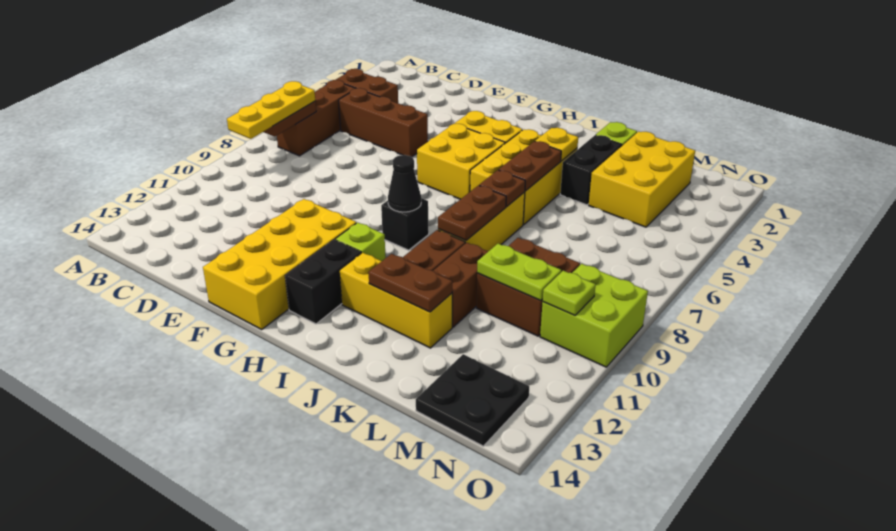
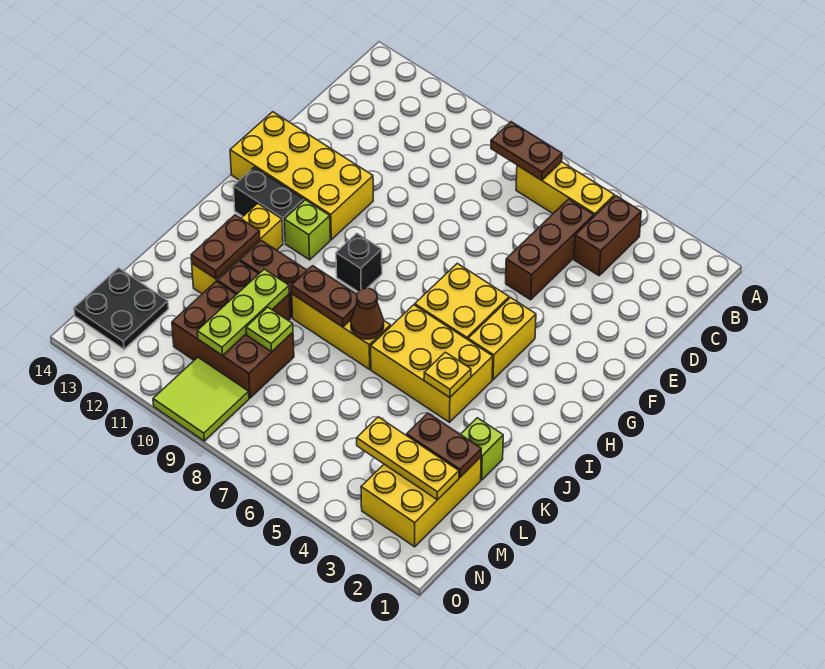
brown brick B5:B7 level 1 -> yellow brick B5:B7 level 1
yellow plate B7:B9 level 3 -> yellow plate M2:M4 level 2
black cone H9 level 2 -> none
brown plate J5:J6 level 2 -> brown plate L2:L3 level 2
brown plate J7 level 2 -> brown cone J7 level 2
black brick K3:K4 level 1 -> none
yellow brick L2:M4 level 1 -> yellow brick L2:N3 level 1
brown brick L9:M10 level 1 -> brown brick L9:M11 level 1
lime plate L10:M10 level 2 -> lime plate K10:M10 level 2
lime brick N9:O10 level 1 -> lime tile N9:O10 level 1
lime plate N10 level 2 -> lime plate L9 level 2

